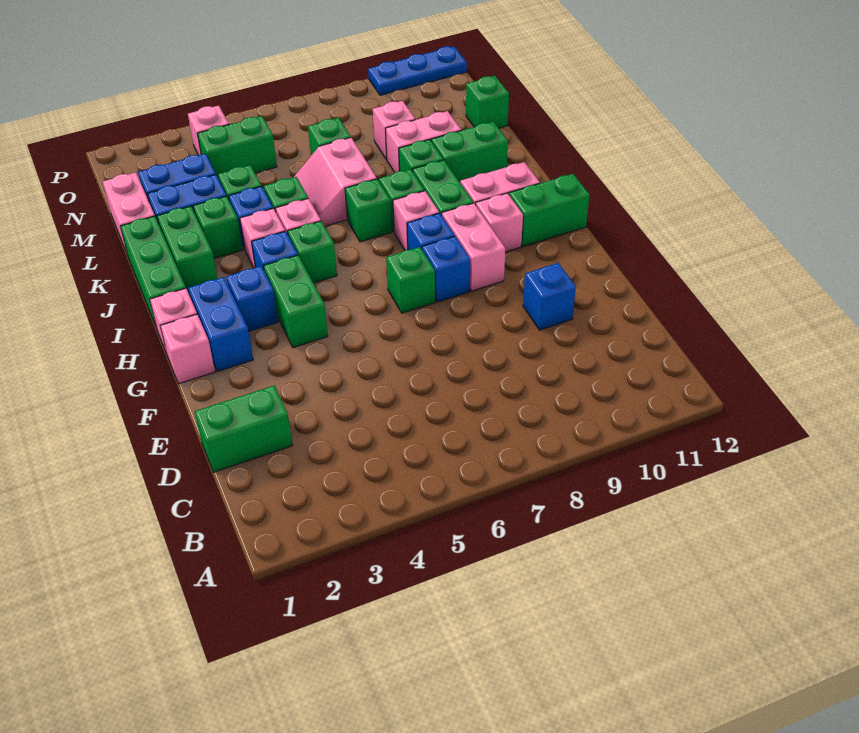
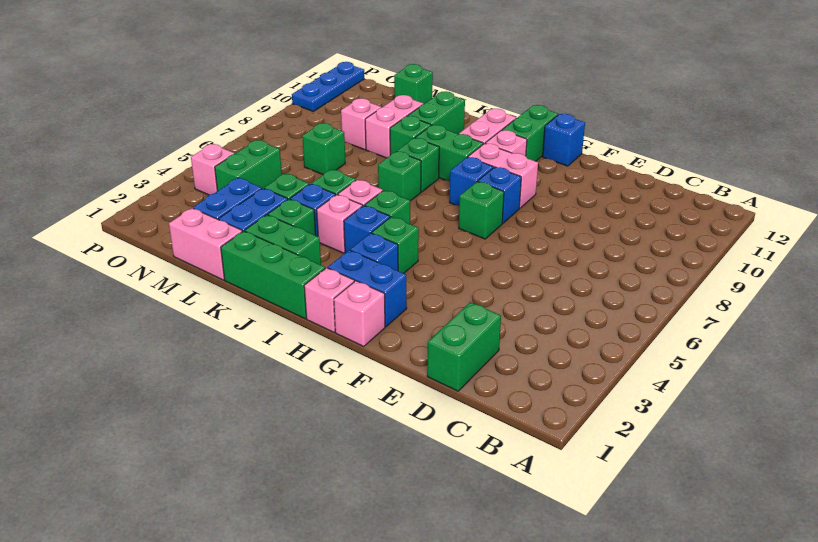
blue brick E10 level 1 -> blue brick G12 level 1
green brick G4:H4 level 1 -> green brick H4 level 1
pink brick I8 level 1 -> none
pink slope K6:L7 level 1 top 7 -> none

